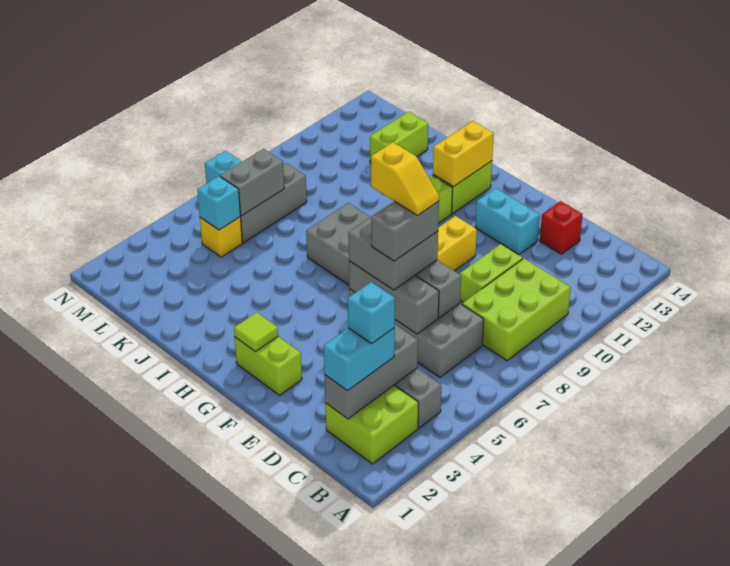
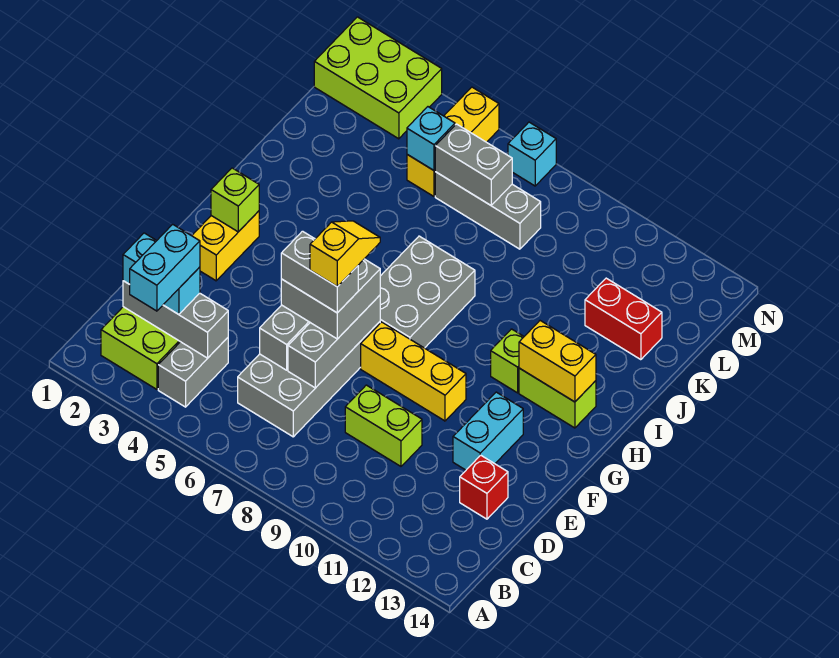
lime brick B8:C10 level 1 -> lime brick M1:N3 level 1
cyan brick C3 level 4 -> cyan brick B3:C3 level 4
yellow slope E7:F7 level 5 top F -> yellow slope E7:F7 level 5 top E
lime brick F2:G2 level 1 -> yellow brick F2:G2 level 1
lime tile G2 level 2 -> lime brick G2 level 2
lime brick K12:K13 level 1 -> red brick K12:K13 level 1
yellow brick L5 level 1 -> yellow brick L5:N5 level 1

